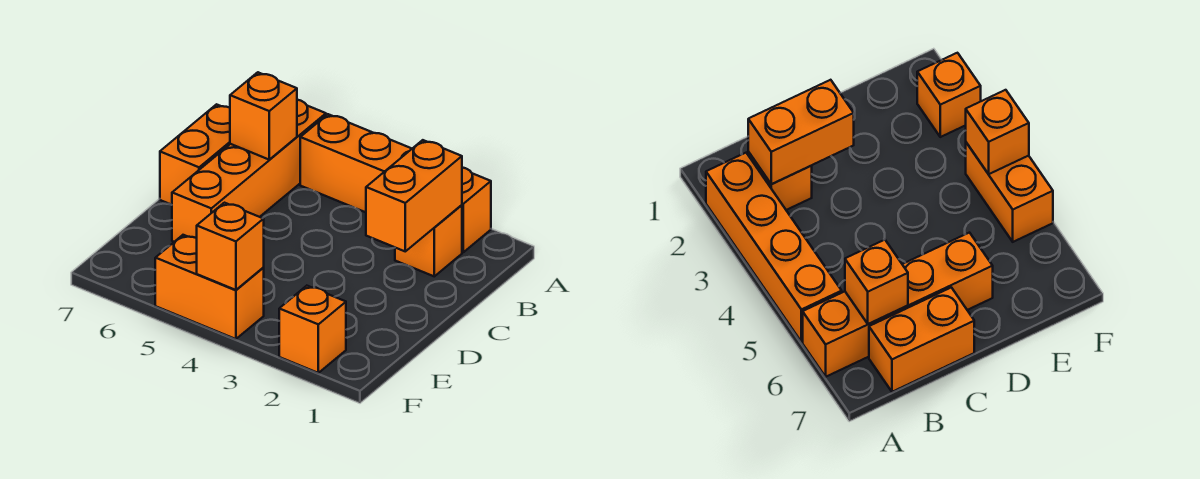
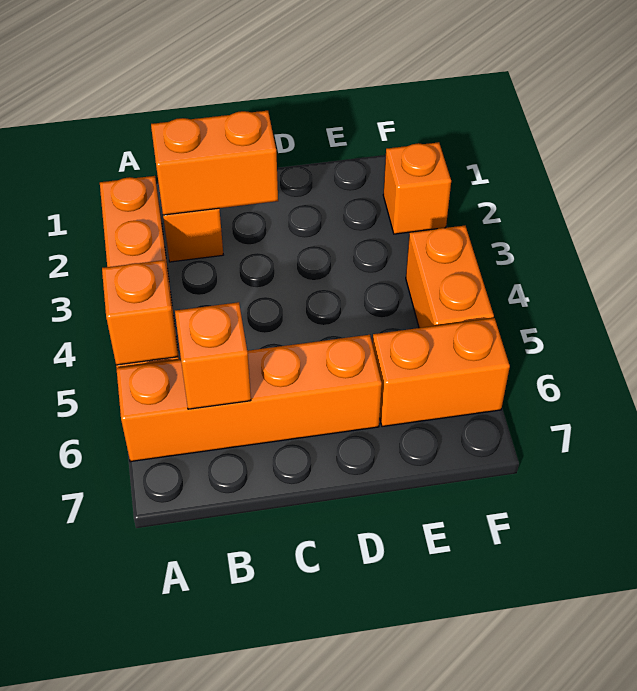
orange brick B7:C7 level 1 -> orange brick E6:F6 level 1
orange brick F4 level 2 -> orange brick A5 level 2

